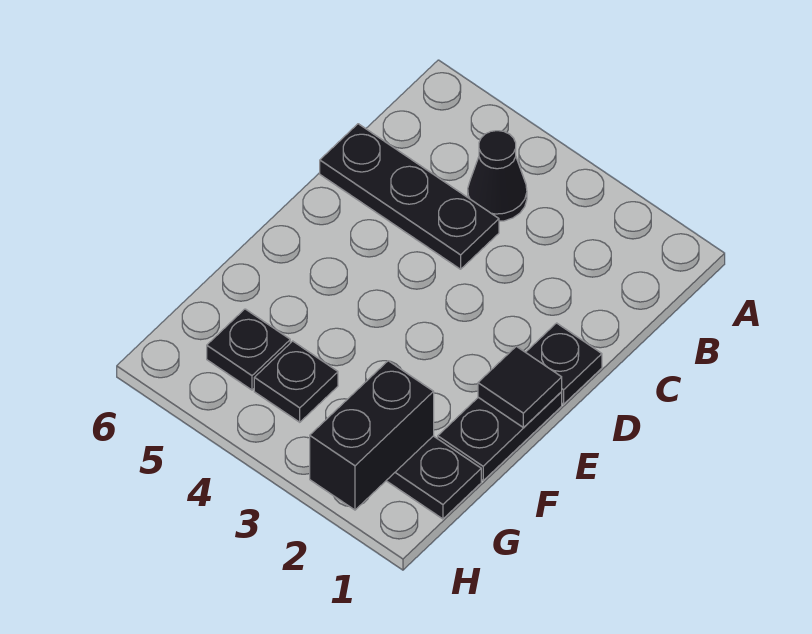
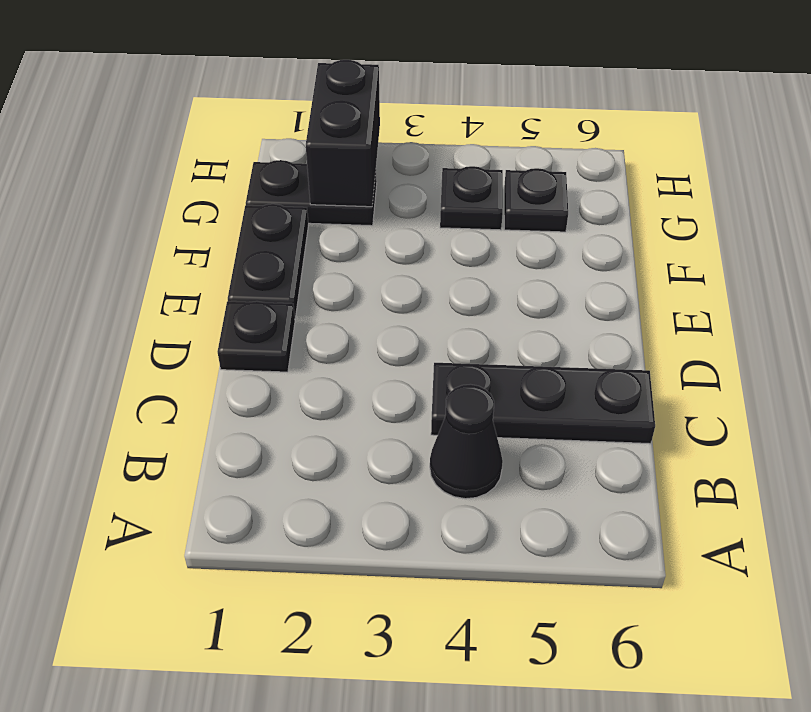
black tile E1 level 2 -> none

